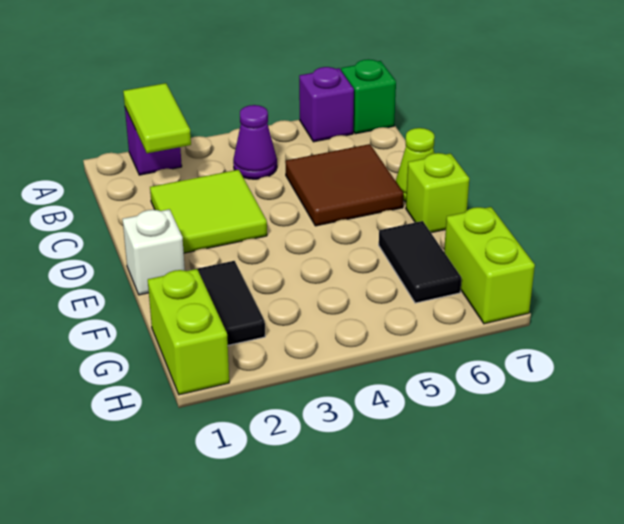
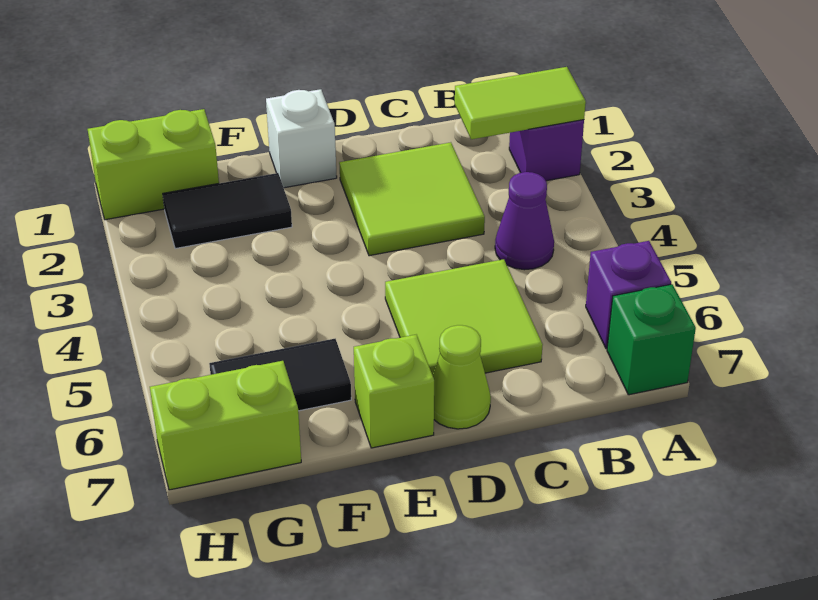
brown tile C5:D6 level 1 -> lime tile C5:D6 level 1

